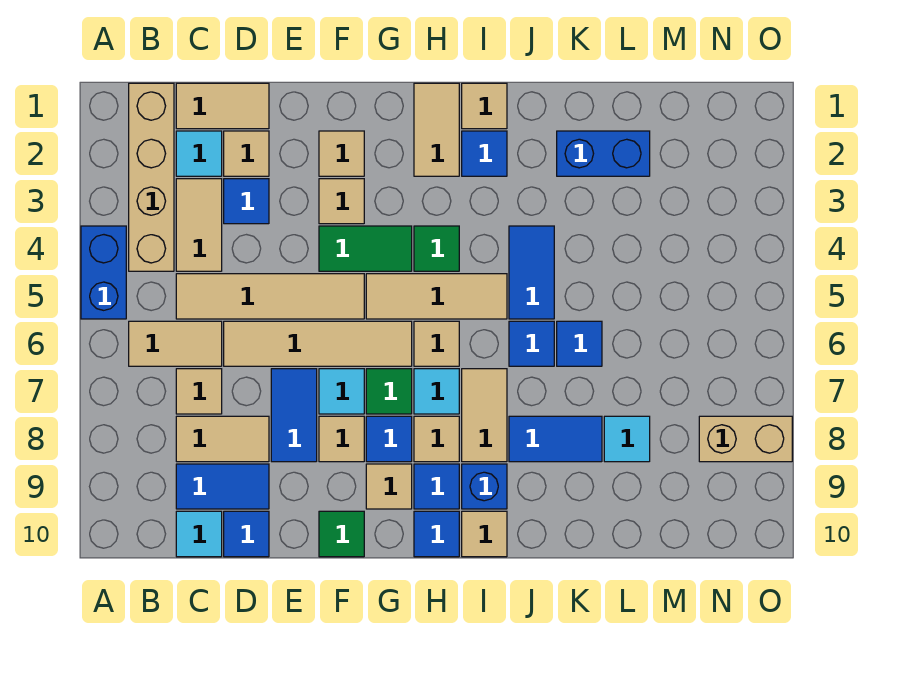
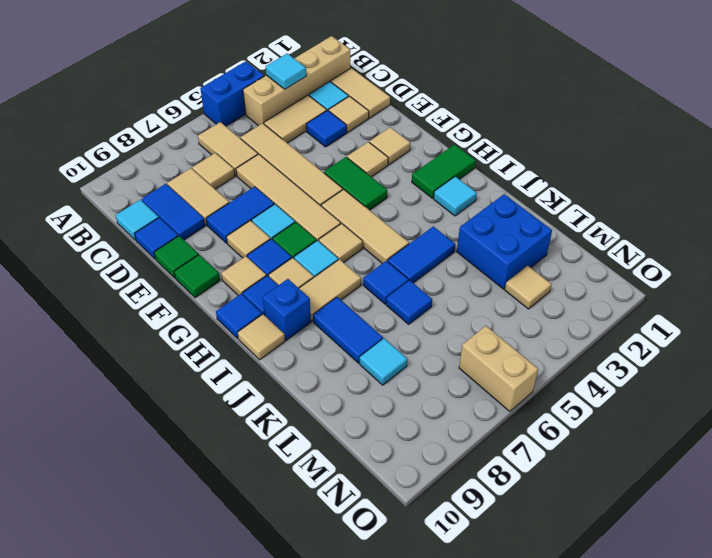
none -> cyan tile B3 level 2
tan tile H1:H2 level 1 -> green tile H1:H2 level 1
green tile H4 level 1 -> green tile E10 level 1
tan tile I1 level 1 -> tan tile M3 level 1
blue tile I2 level 1 -> cyan tile I2 level 1
blue brick K2:L2 level 1 -> blue brick K2:L3 level 1
tan brick N8:O8 level 1 -> tan brick N6:O6 level 1

